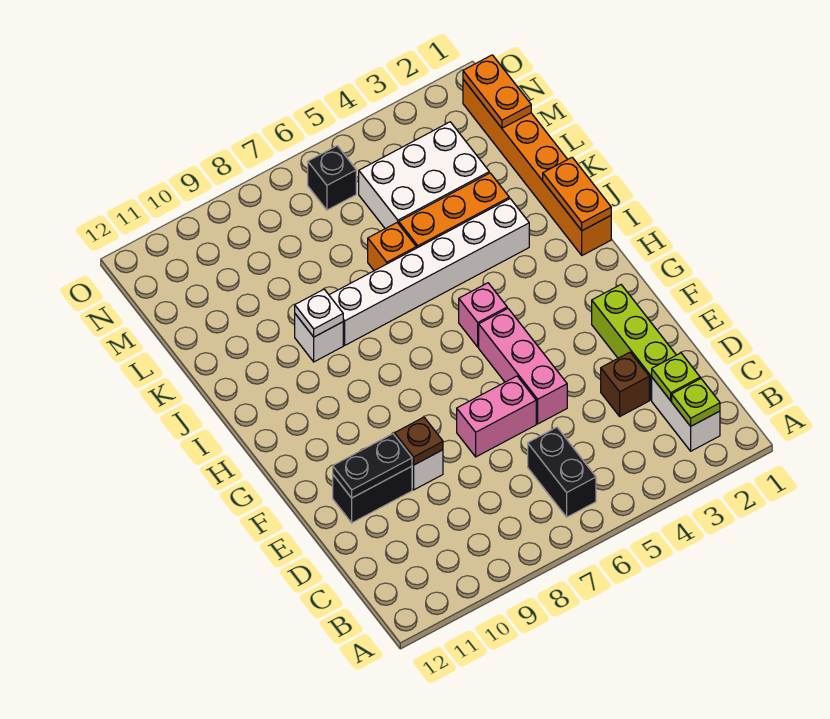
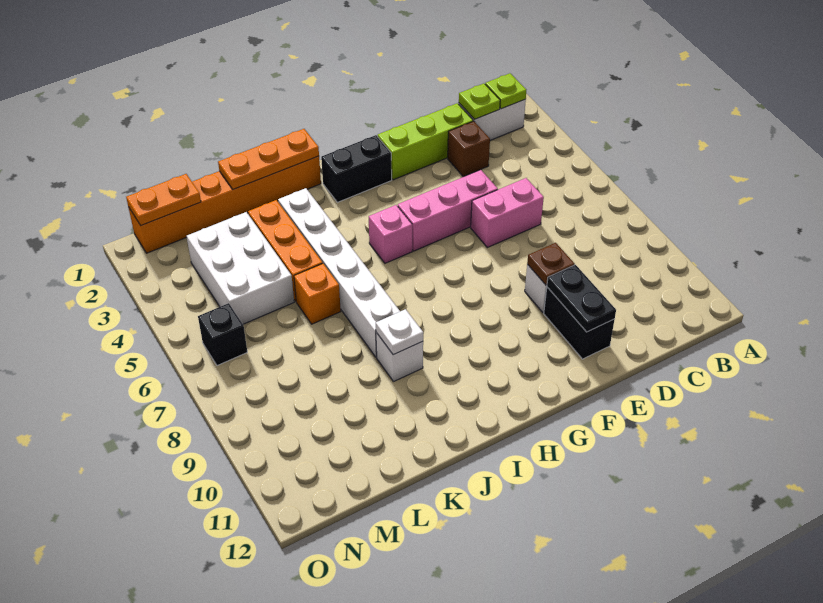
black brick B6:C6 level 1 -> black brick G2:H2 level 1
pink brick E6:E7 level 1 -> pink brick D6:E6 level 1
orange plate I1:J1 level 2 -> orange plate I1:K1 level 2

